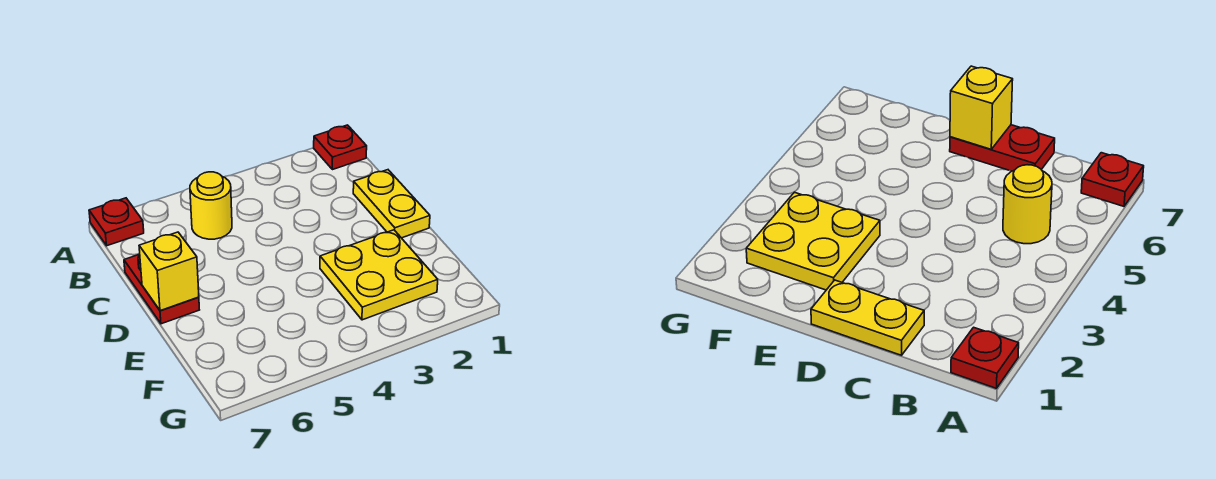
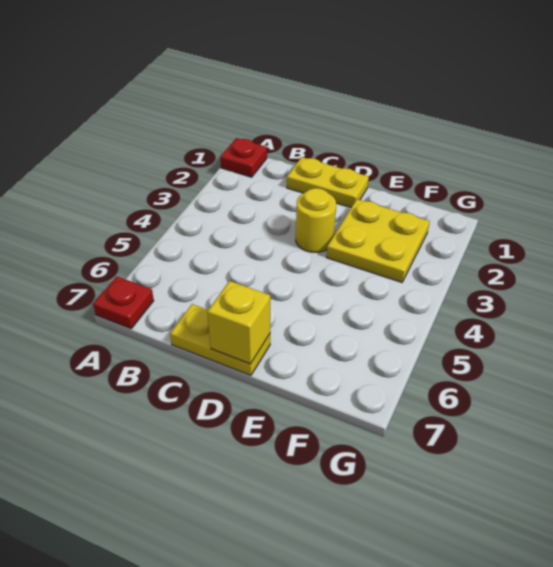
yellow round brick B5 level 1 -> yellow round brick D3 level 1
red plate C7:D7 level 1 -> yellow plate C7:D7 level 1

